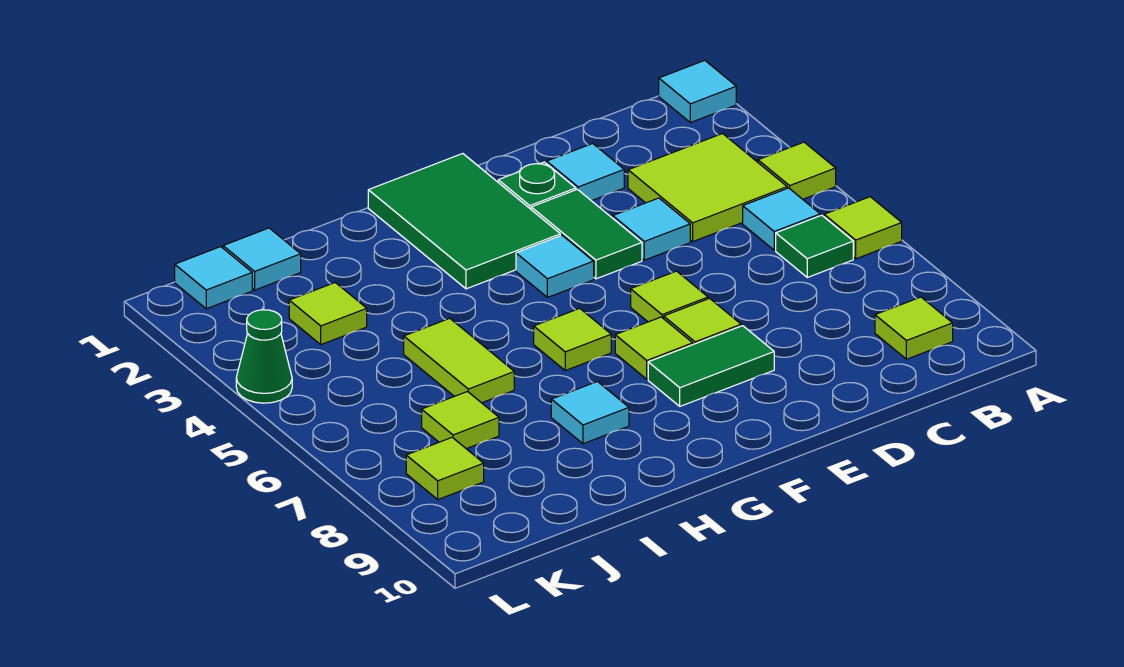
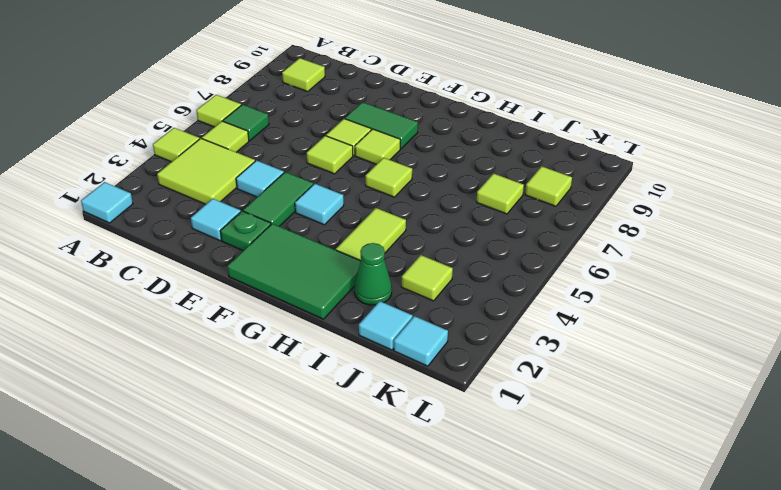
cyan tile B5 level 1 -> lime tile B5 level 1
green tile F1:G3 level 1 -> green tile F1:H2 level 1
cyan tile H8 level 1 -> none
lime tile I5:I6 level 1 -> lime tile H3:H4 level 1
green cone L4 level 1 -> green cone I2 level 1

